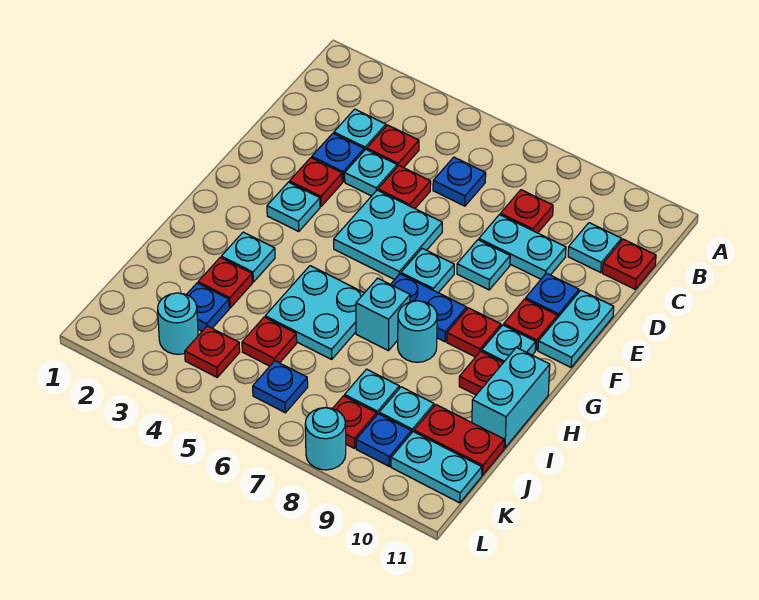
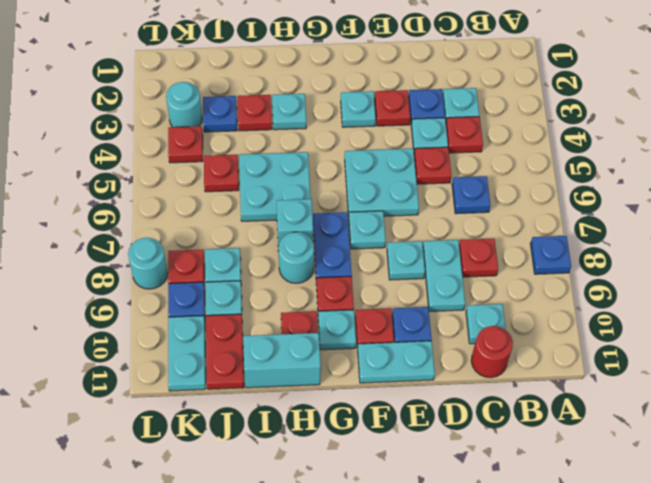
red plate C11 level 1 -> red round brick C11 level 1
blue plate K6 level 1 -> blue plate A8 level 1

